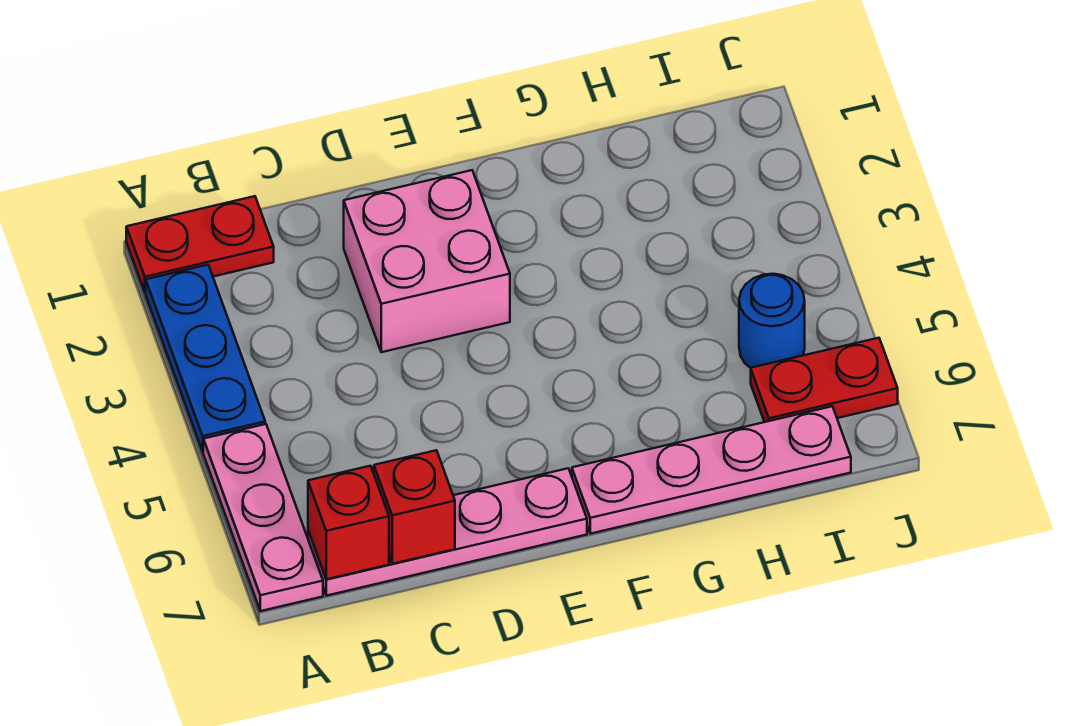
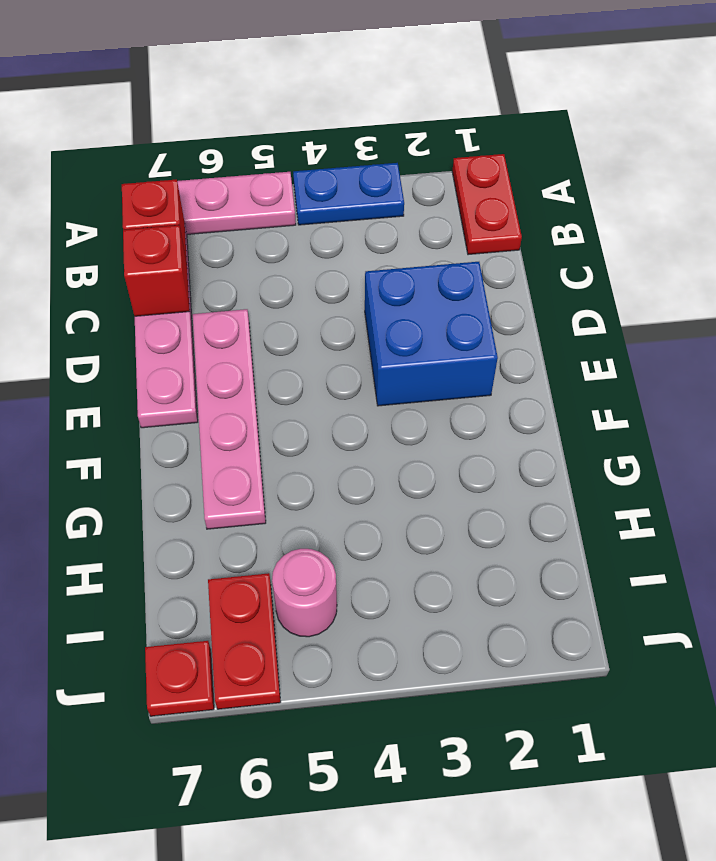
blue plate A2:A4 level 1 -> blue plate A3:A4 level 1
pink brick D2:E3 level 1 -> blue brick D2:E3 level 1
pink plate F7:I7 level 1 -> pink plate D6:G6 level 1
blue round brick I5 level 1 -> pink round brick I5 level 1
none -> red plate J7 level 1

